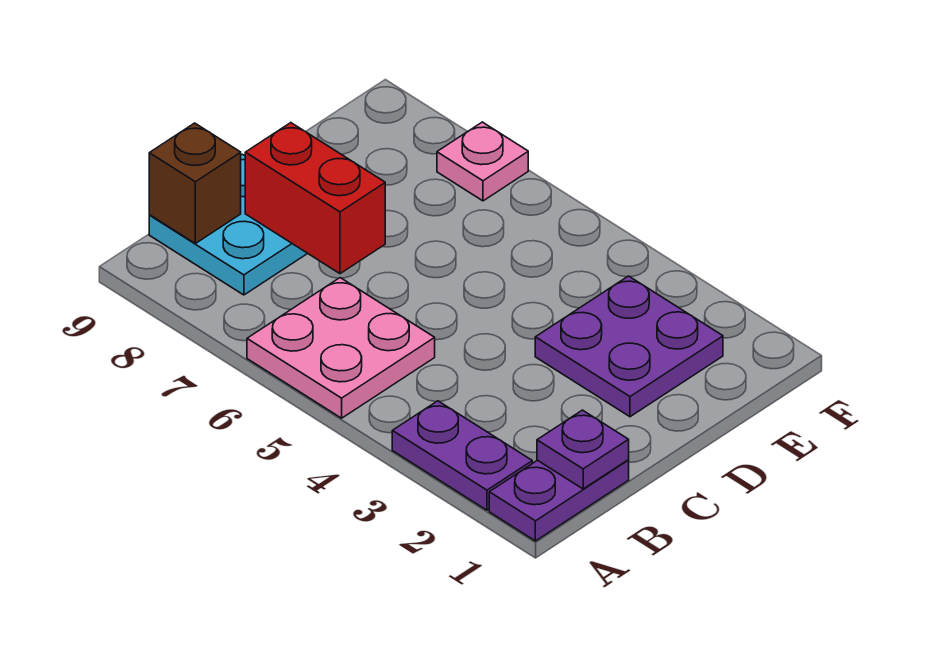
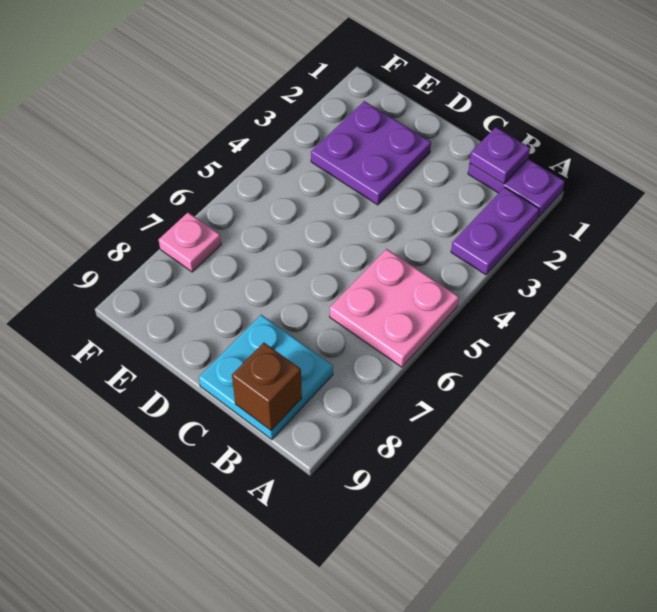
red brick C7:C8 level 2 -> none

